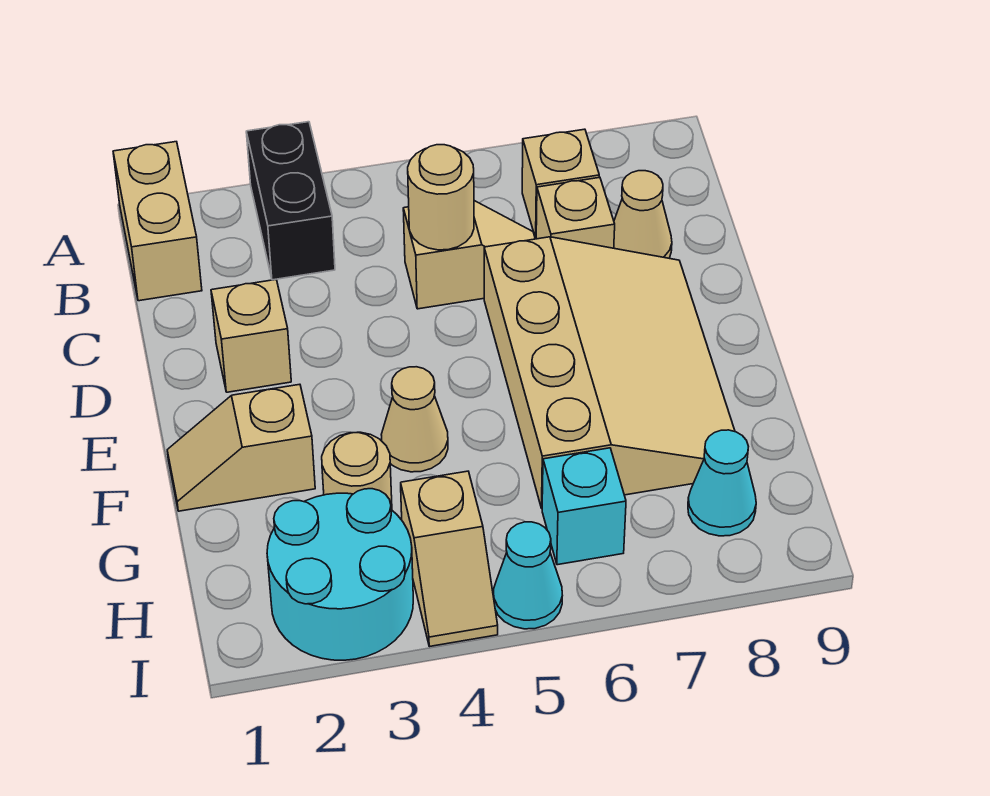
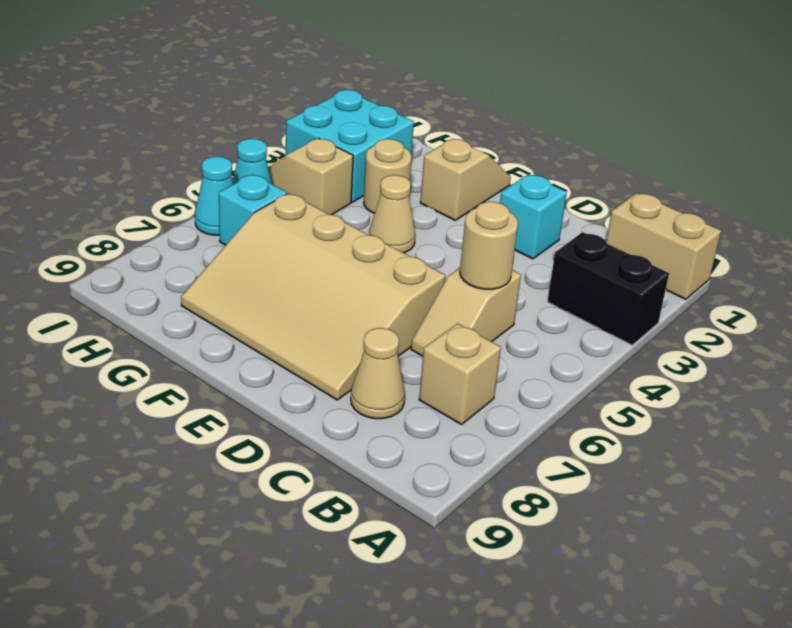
tan brick C7 level 1 -> none
tan brick D2 level 1 -> cyan brick D2 level 1
cyan round brick H2:I3 level 1 -> cyan brick H2:I3 level 1
cyan cone H8 level 1 -> cyan cone I6 level 1

